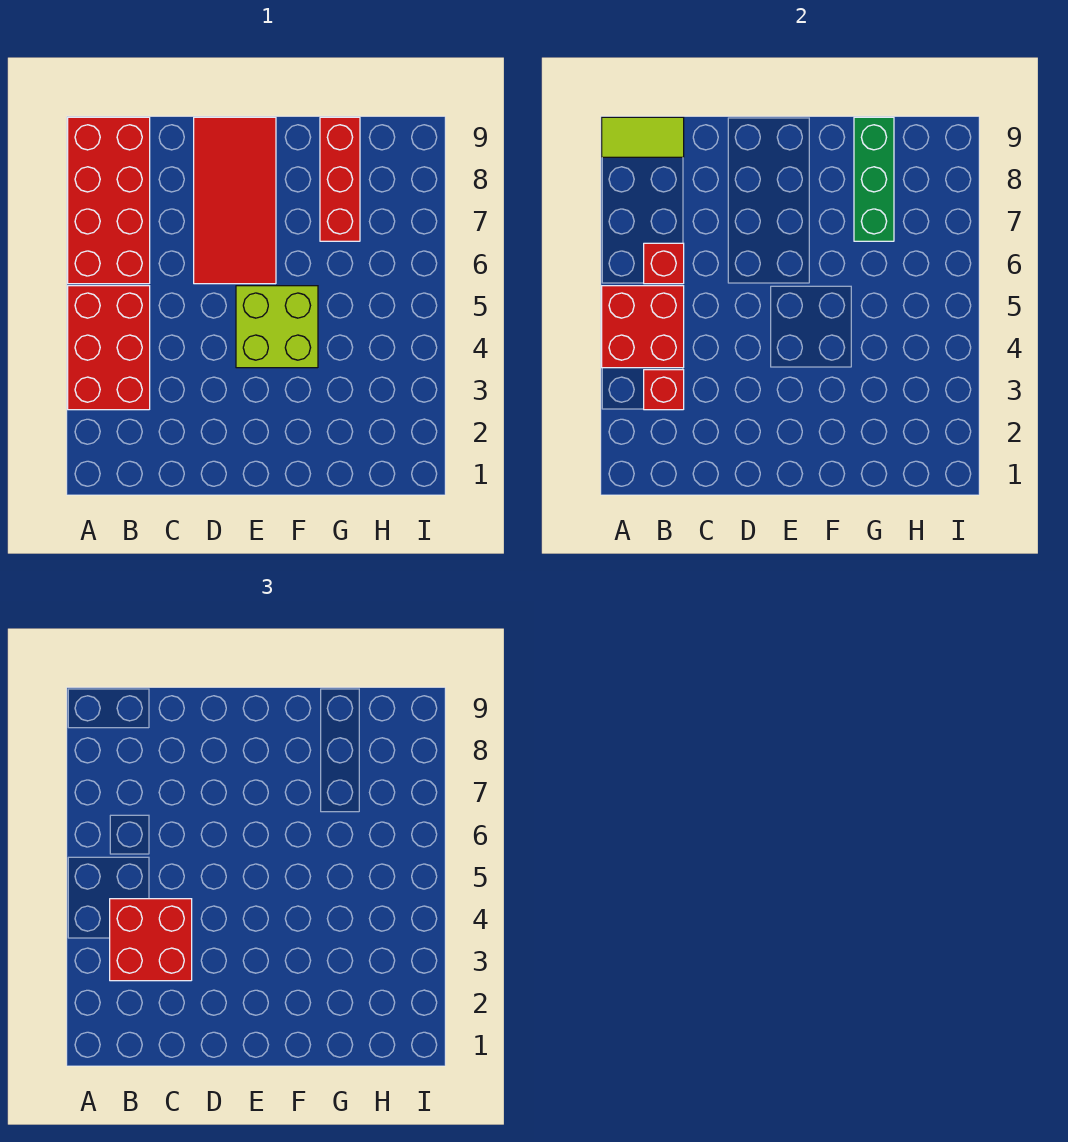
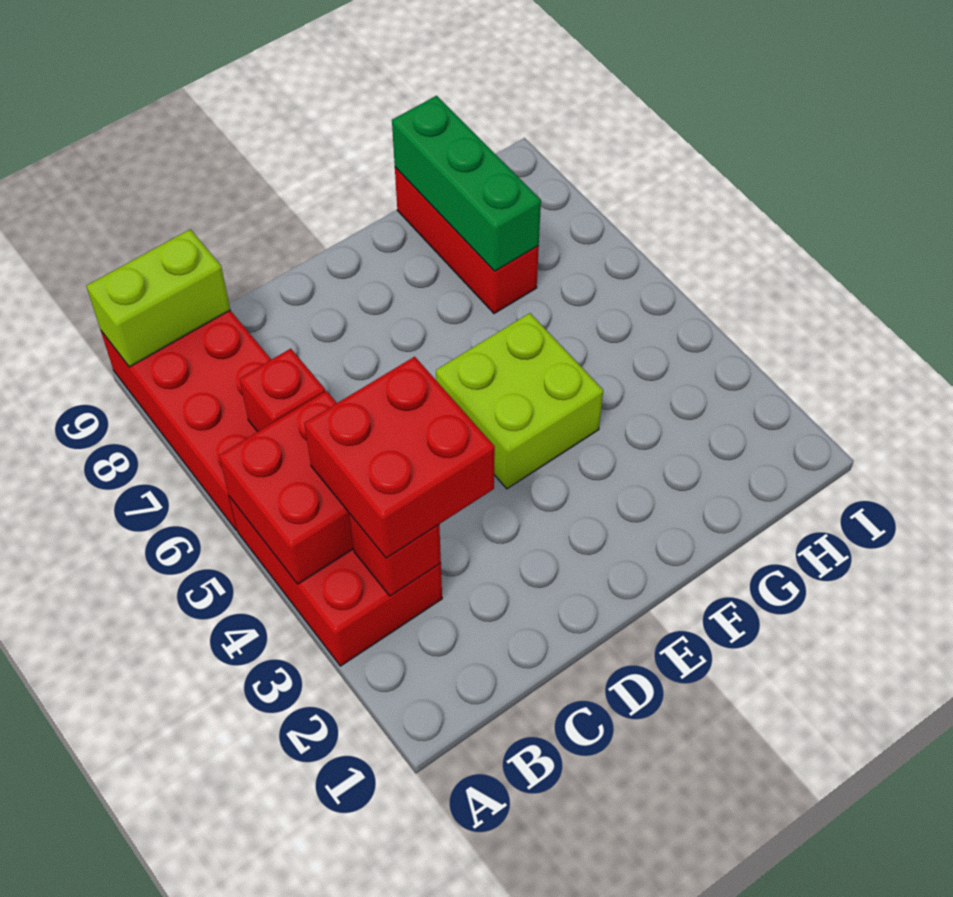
lime tile A9:B9 level 2 -> lime brick A9:B9 level 2
red tile D6:E9 level 1 -> none

